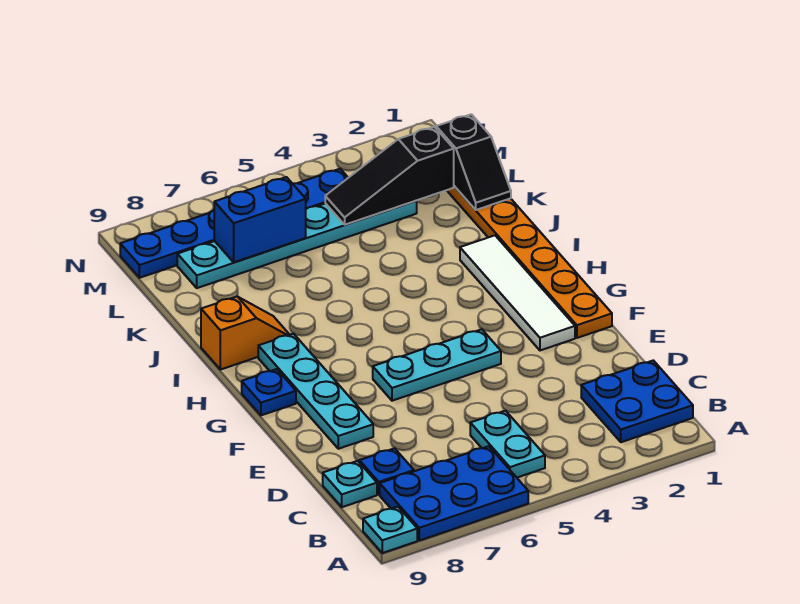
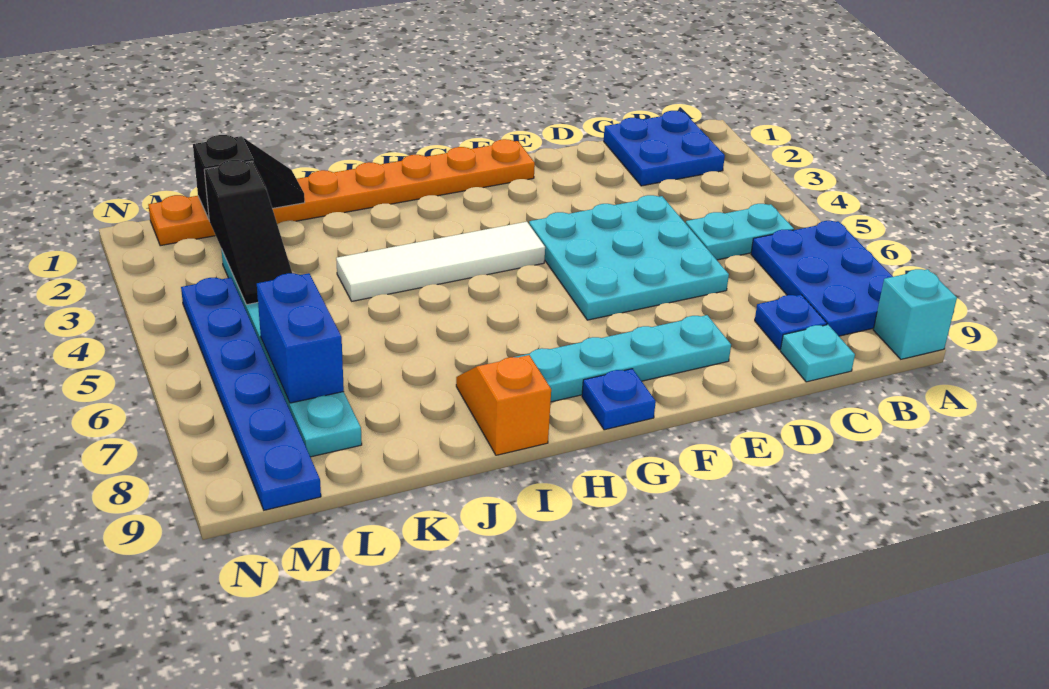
cyan plate A9 level 1 -> cyan brick A9 level 1
white tile F2:I2 level 1 -> white tile G4:J4 level 1
cyan plate F4:F6 level 1 -> cyan plate D4:F6 level 1

